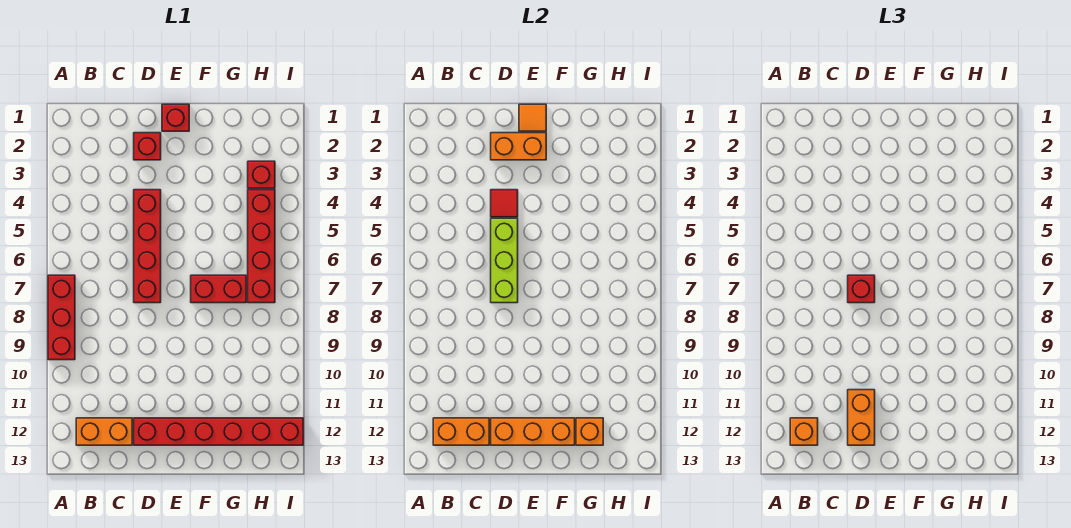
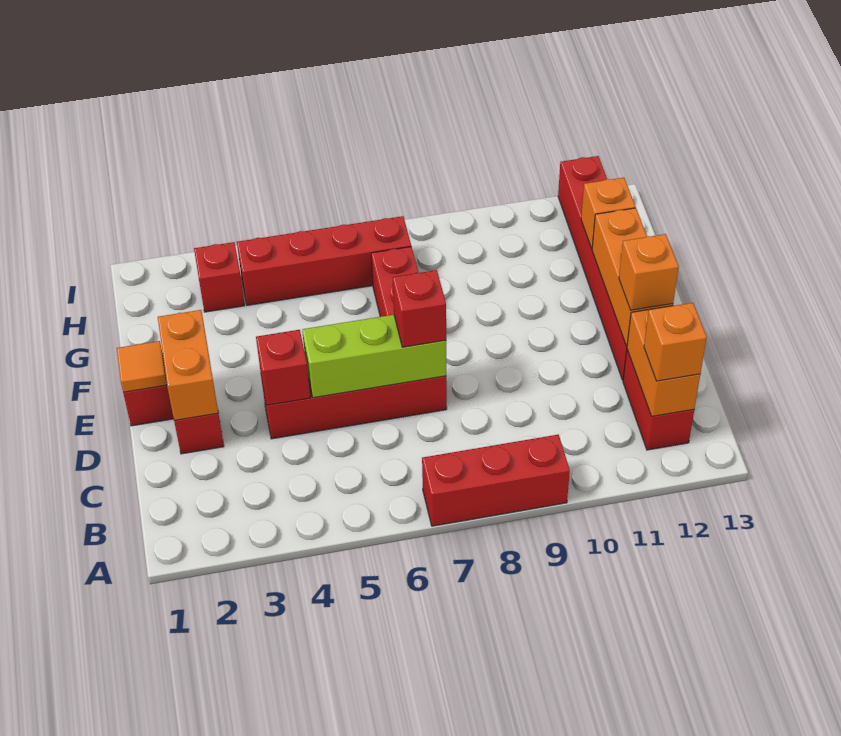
orange brick B12:C12 level 1 -> red brick B12:C12 level 1
red tile D4 level 2 -> red brick D4 level 2
orange brick D11:D12 level 3 -> orange brick D12 level 3

